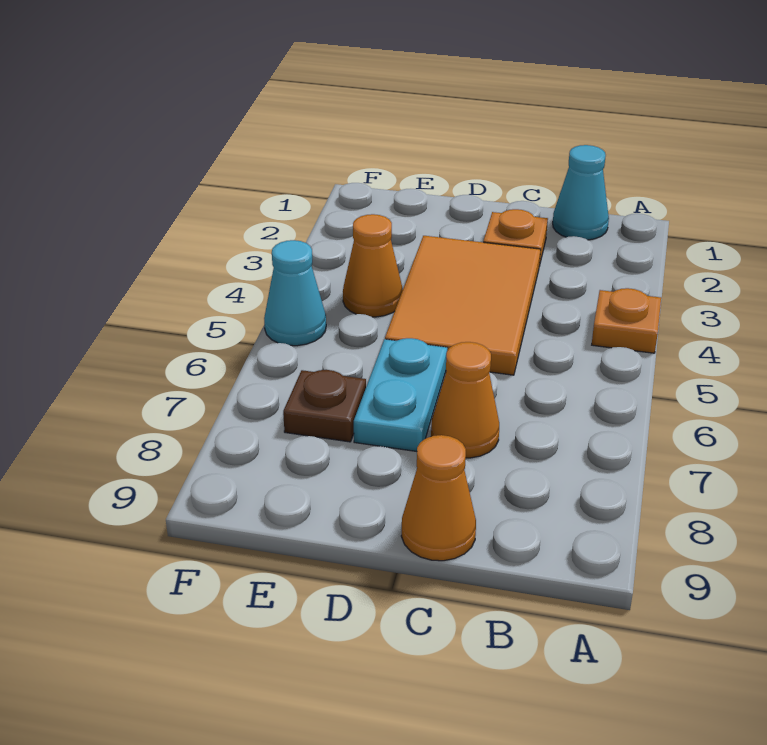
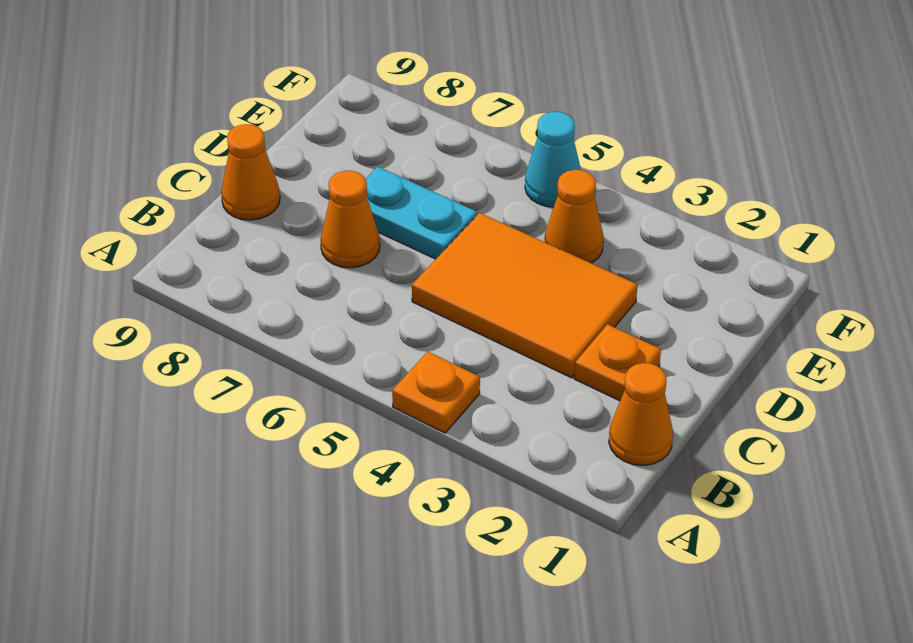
cyan cone B1 level 1 -> orange cone B1 level 1
brown plate E7 level 1 -> none

